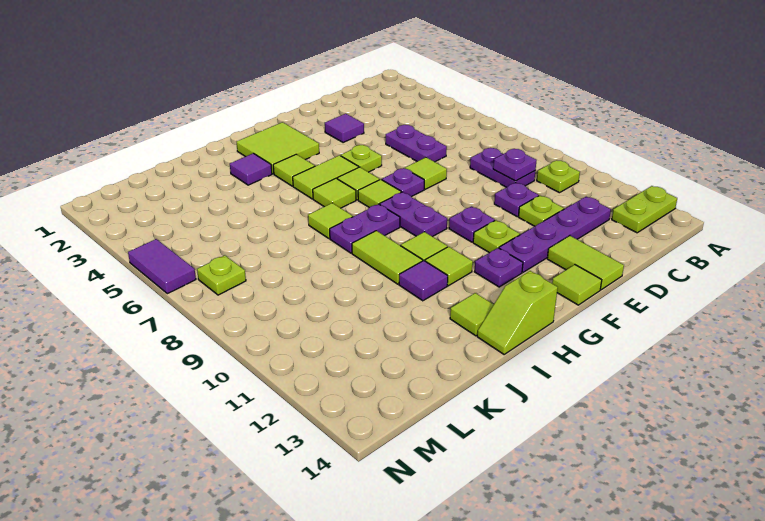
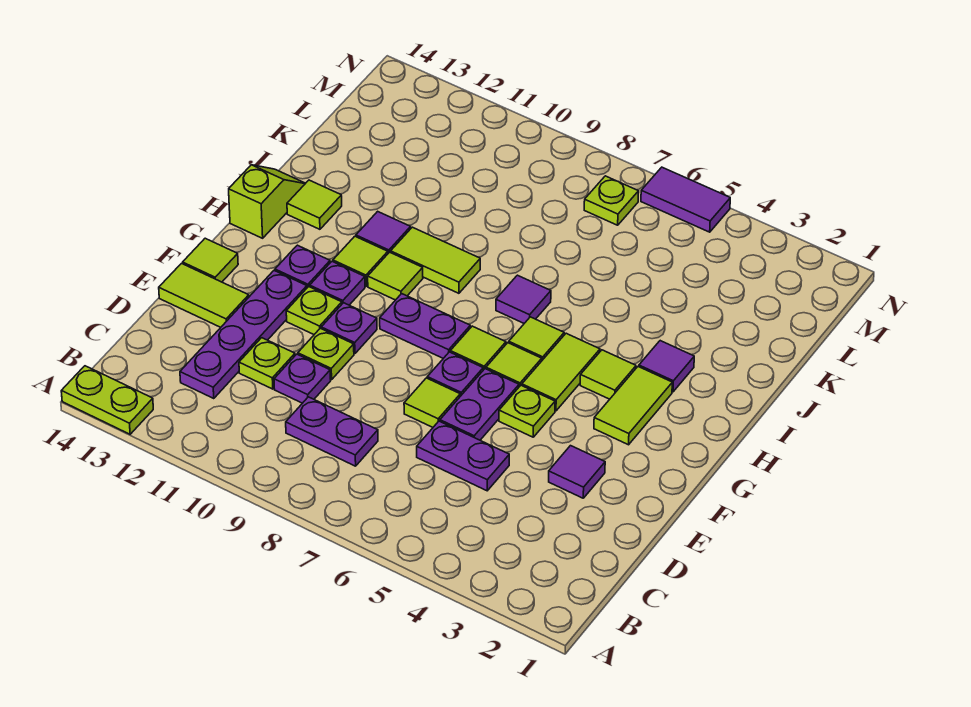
lime plate A13:B13 level 1 -> lime plate A13:A14 level 1
lime plate B10 level 1 -> lime plate E10 level 1
purple plate C9 level 2 -> purple plate G11 level 1
lime tile G2:H3 level 1 -> lime tile G3:H3 level 1
purple plate H8:I8 level 1 -> purple plate E6:F6 level 1
lime tile I7 level 1 -> purple tile I7 level 1

